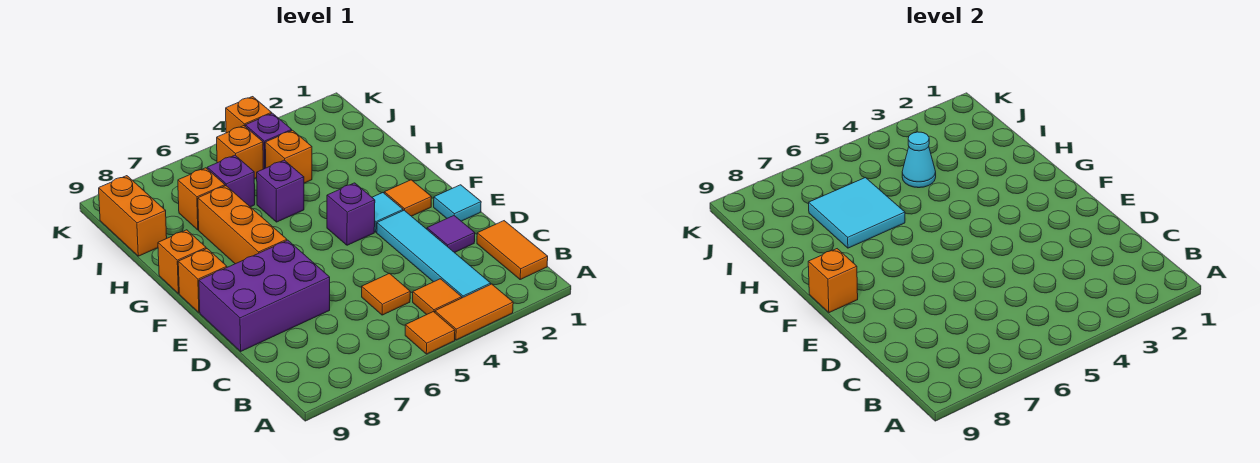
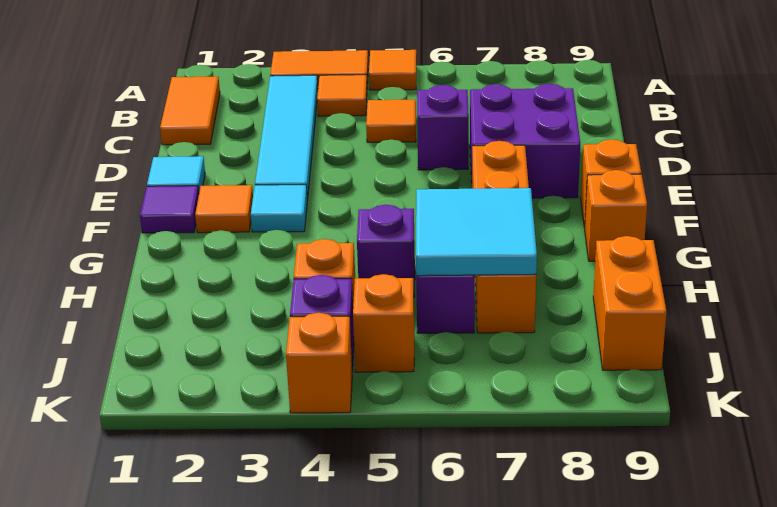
purple tile D2 level 1 -> purple tile F1 level 1
purple brick D7:E9 level 1 -> purple brick D7:E8 level 1
purple brick F4 level 1 -> purple brick D6 level 1
orange brick F9 level 2 -> none
cyan cone I4 level 2 -> none

